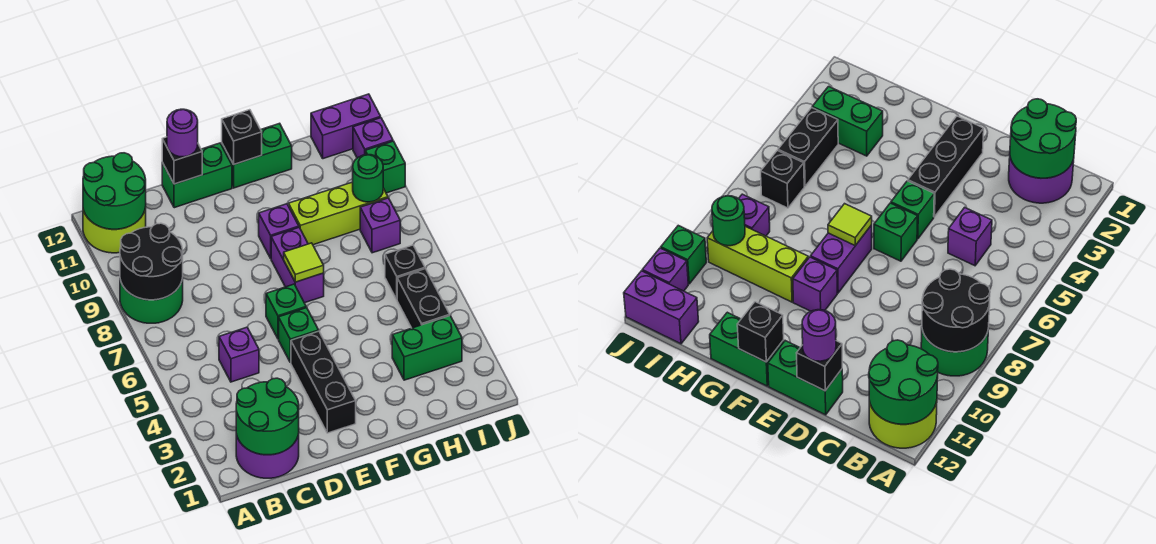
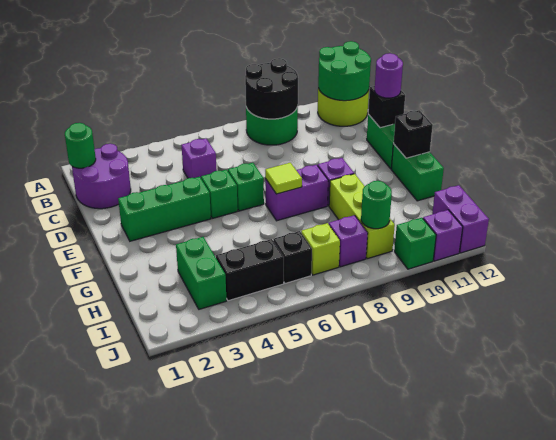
green round brick B1:C2 level 2 -> green round brick B1 level 2
black brick E2:E4 level 1 -> green brick E2:E4 level 1
none -> lime brick I7 level 1

